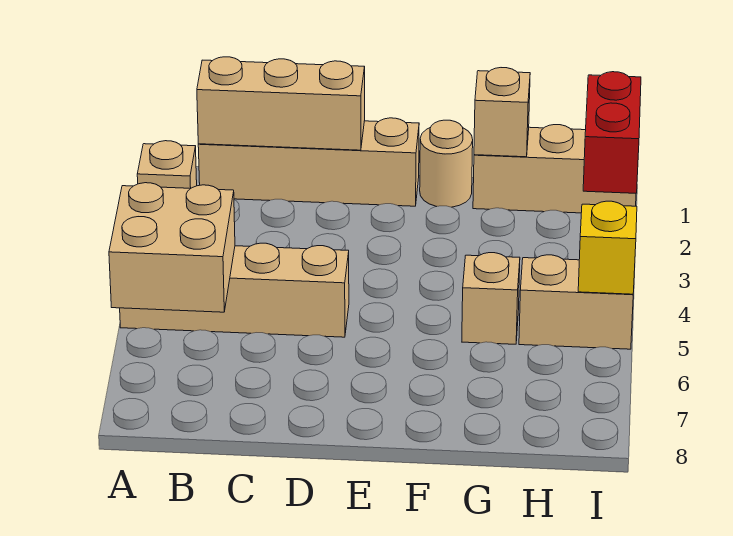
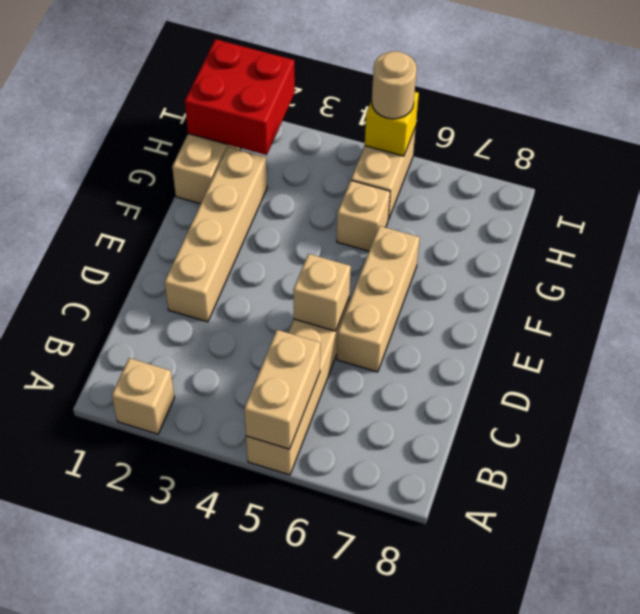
tan brick A5:B6 level 2 -> tan brick A5:B5 level 2
tan brick B1:E1 level 1 -> tan brick D2:G2 level 1
tan brick B1:D1 level 2 -> tan brick D6:F6 level 1
tan round brick F1 level 1 -> tan round brick I5 level 3
tan brick G1 level 2 -> tan brick D5 level 2
red brick I1:I2 level 2 -> red brick H1:I2 level 2

